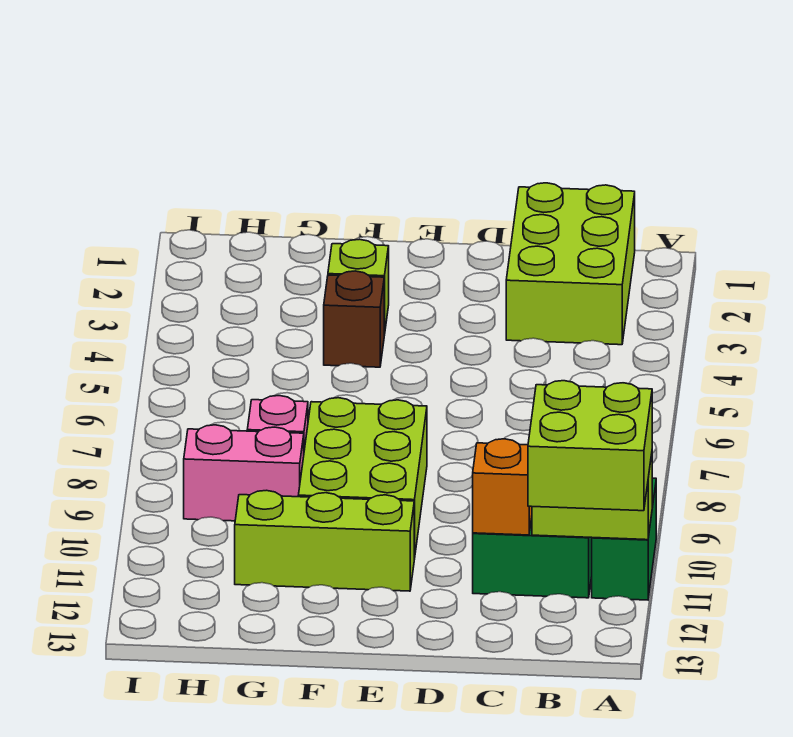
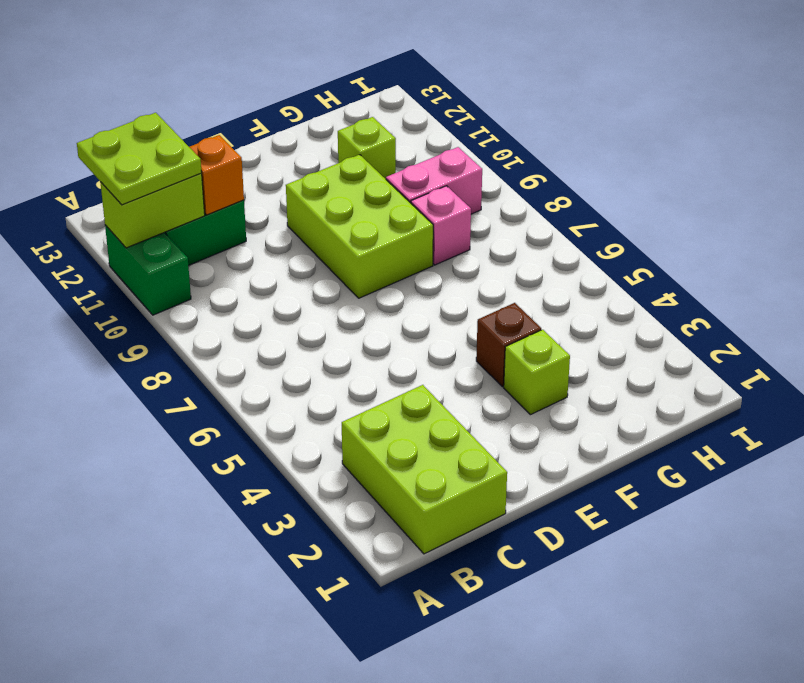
lime brick A11:B12 level 3 -> lime plate A11:B12 level 3
lime brick E11:G11 level 1 -> lime brick G11 level 1

